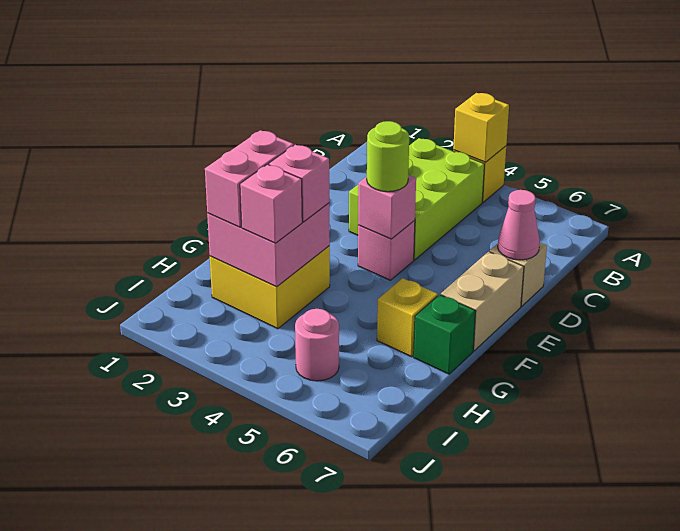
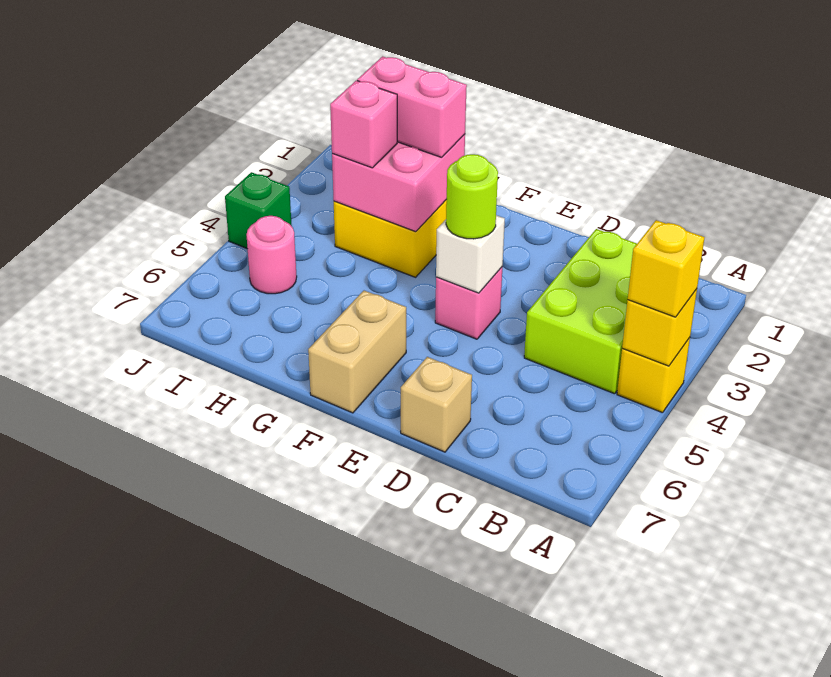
lime brick B3:D4 level 1 -> lime brick B2:C4 level 1
pink cone D7 level 2 -> none
pink brick E4 level 2 -> white brick E4 level 2
tan brick E7:F7 level 1 -> tan brick F6:F7 level 1
pink brick G3 level 3 -> none
yellow brick G6 level 1 -> yellow brick A4 level 3
green brick G7 level 1 -> green brick J4 level 1

